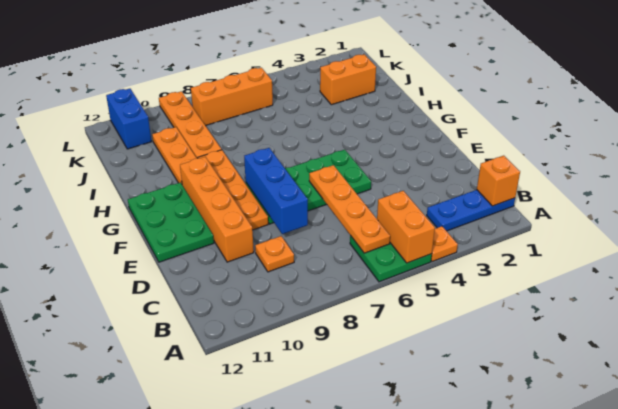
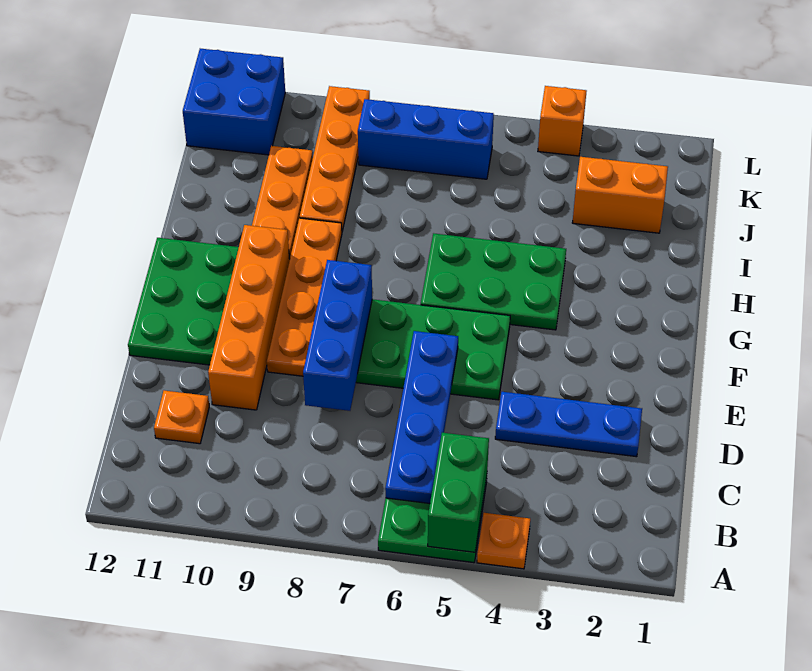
orange brick A5:B5 level 2 -> green brick A5:B5 level 2
blue plate B1:B3 level 1 -> blue plate D2:D4 level 1
orange brick B1 level 2 -> orange brick L4 level 1
orange plate B6:E6 level 2 -> blue plate B6:E6 level 2
orange plate C9 level 1 -> orange plate C11 level 1
none -> green plate G4:H6 level 1
orange brick K6:K8 level 1 -> blue brick K6:K8 level 1
blue brick K11:L11 level 1 -> blue brick K11:L12 level 1

